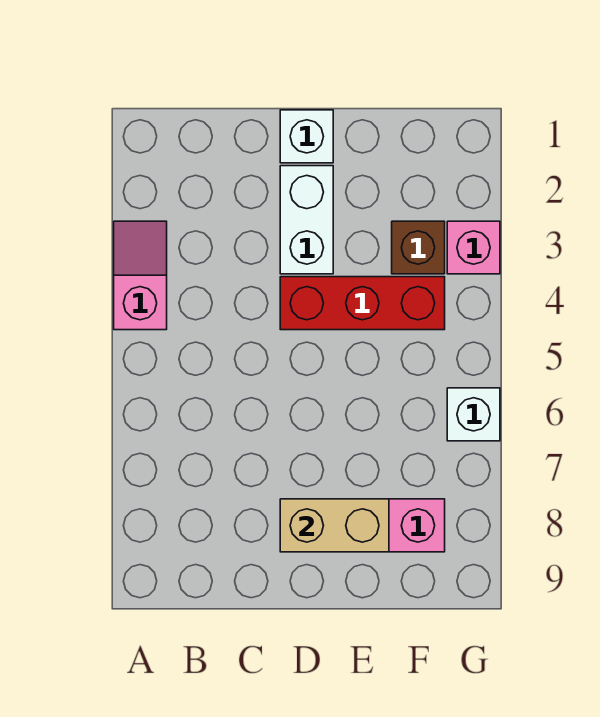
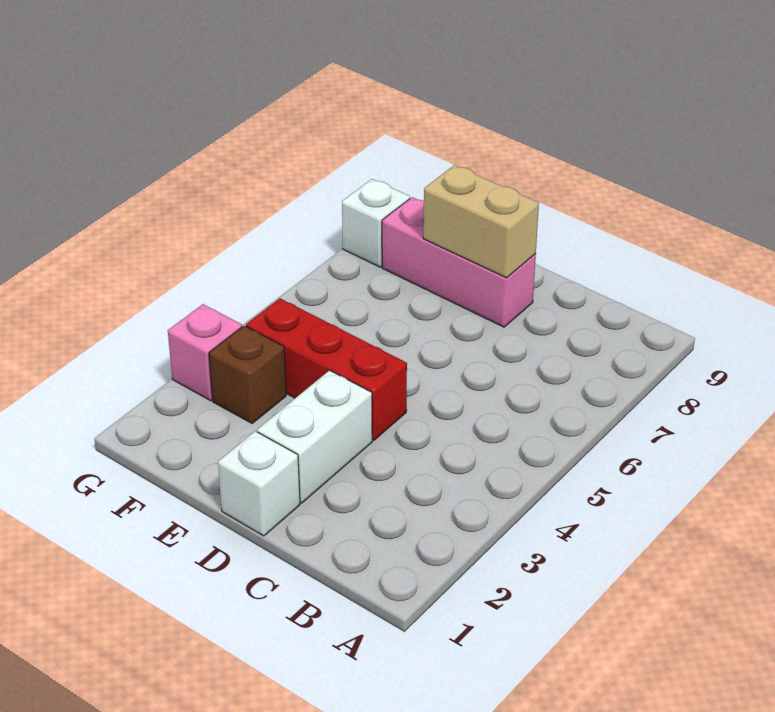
pink slope A3:A4 level 1 top 4 -> none
white brick G6 level 1 -> white brick G8 level 1

